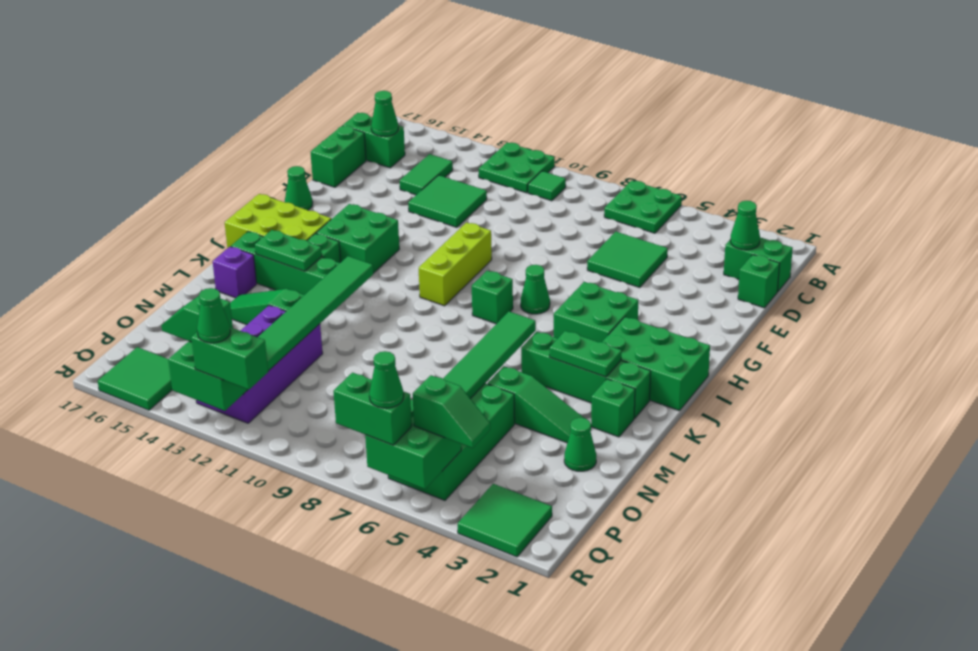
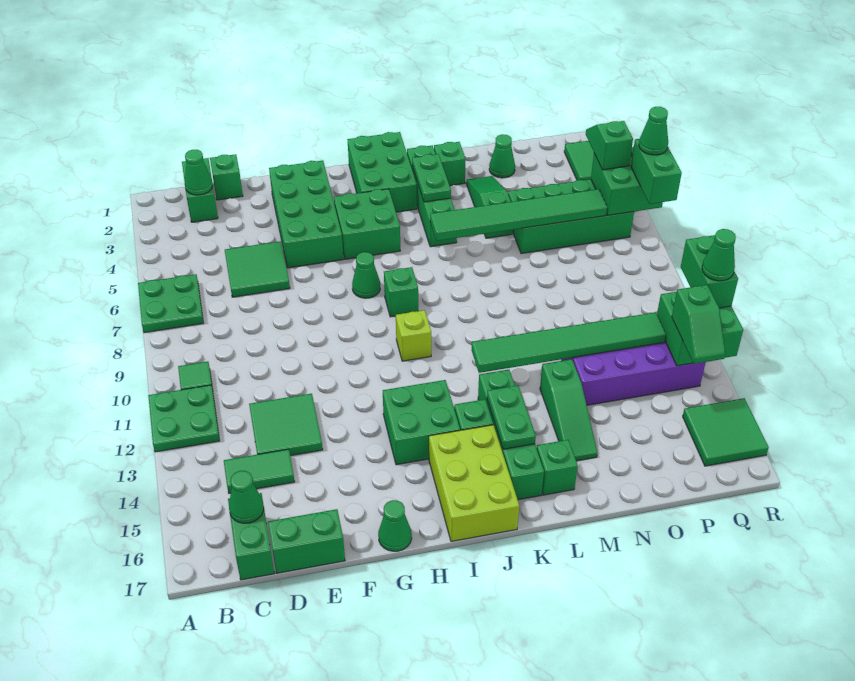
none -> green brick F2:G5 level 1
lime brick G10:I10 level 1 -> lime brick I10 level 1
purple brick L16 level 1 -> green brick L16 level 1

